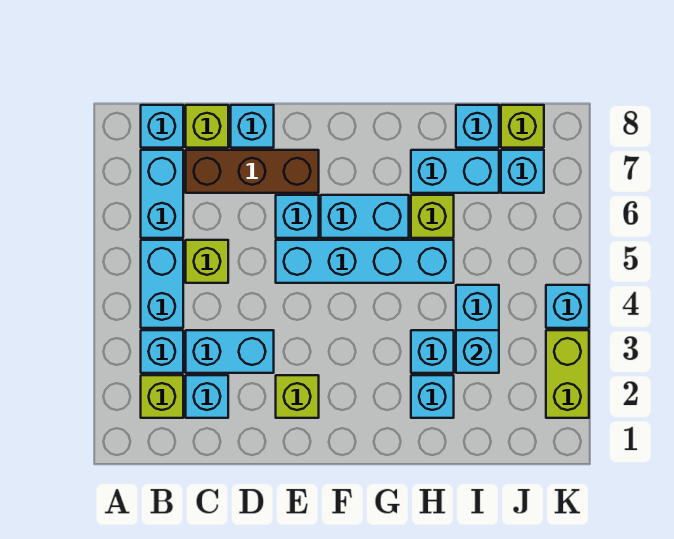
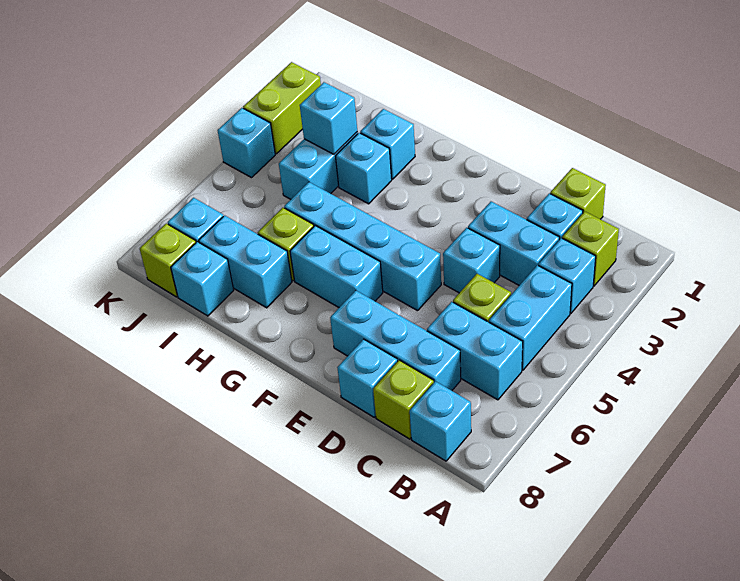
cyan brick B6:B7 level 1 -> cyan brick B6:C6 level 1
brown brick C7:E7 level 1 -> cyan brick C7:E7 level 1
lime brick E2 level 1 -> lime brick C1 level 1
cyan brick E6 level 1 -> cyan brick D4 level 1

